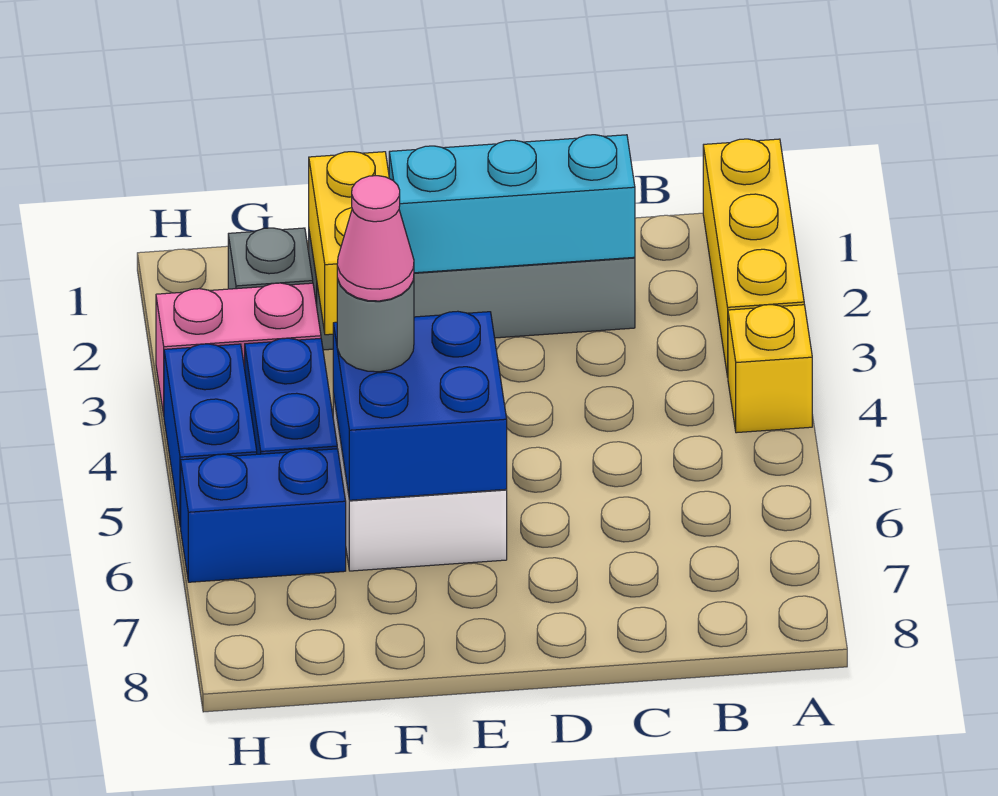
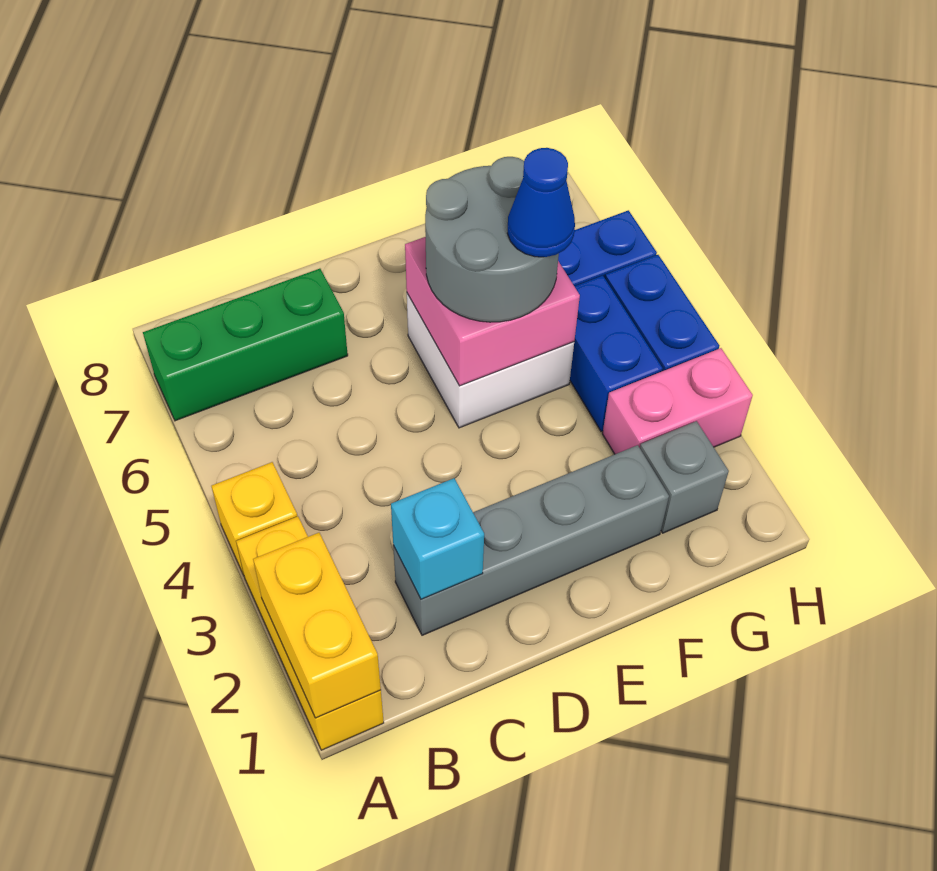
none -> green brick A7:C7 level 1
cyan brick C2:E2 level 2 -> cyan brick C2 level 2
blue brick E5:F6 level 2 -> pink brick E5:F6 level 2
yellow brick F2:F3 level 2 -> yellow brick A1:A2 level 2
grey round brick F5 level 3 -> grey round brick E5:F6 level 3
pink cone F5 level 4 -> blue cone F5 level 4

